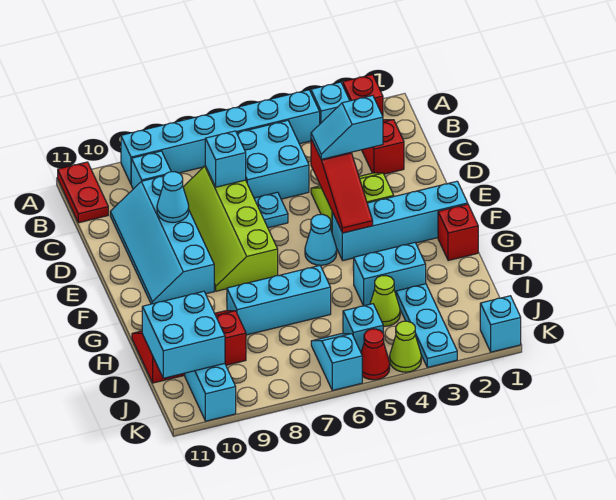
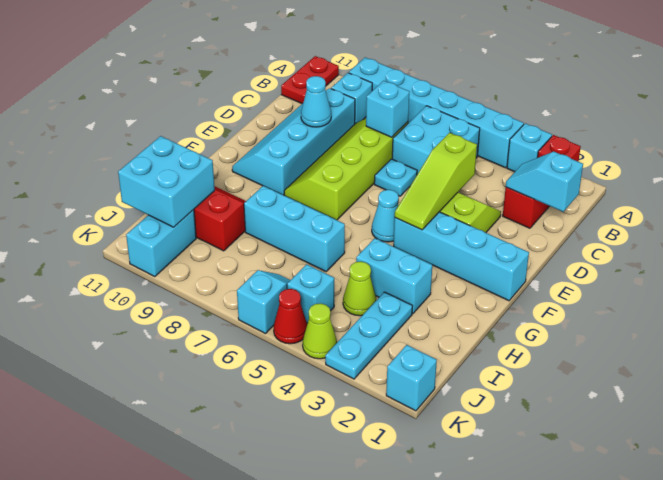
cyan slope D3:D4 level 3 top 3 -> cyan slope C1:C2 level 2 top 1
red slope D4:F4 level 2 top D -> lime slope D4:F4 level 2 top D
red brick G1 level 1 -> none

